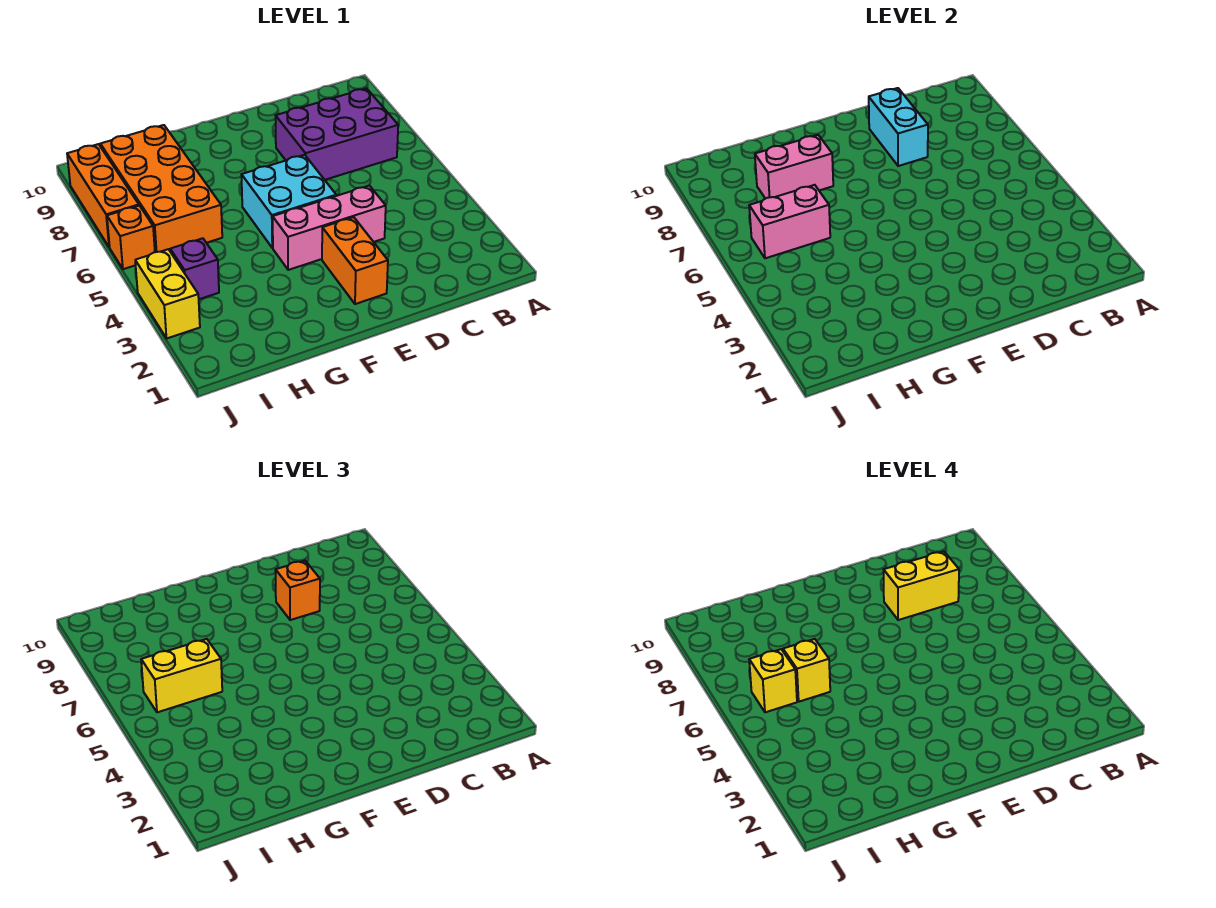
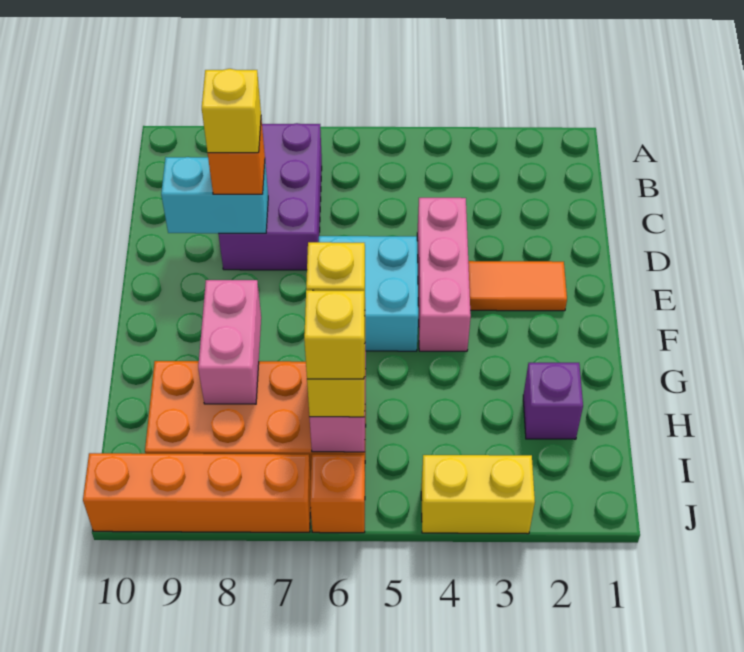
yellow brick C8:D8 level 4 -> yellow brick D8 level 4
orange brick E2:E3 level 1 -> orange tile E2:E3 level 1
purple brick I4 level 1 -> purple brick H2 level 1
orange brick J7:J9 level 1 -> orange brick J7:J10 level 1

